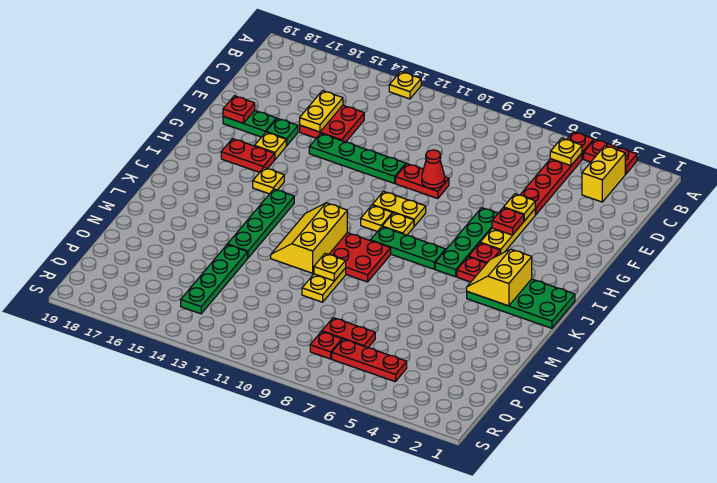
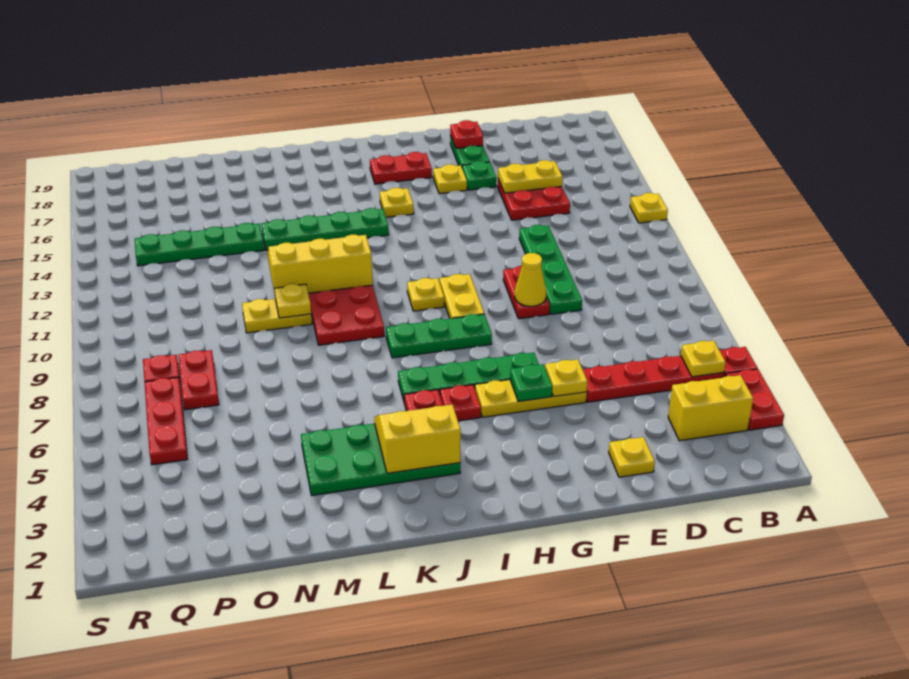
red cone F9 level 2 -> yellow cone F9 level 2
green plate F11:F14 level 1 -> green plate E9:E12 level 1
red plate G5 level 2 -> green plate G5 level 2
red plate H16:H17 level 1 -> red plate H17:I17 level 1
yellow plate I9 level 1 -> yellow plate E2 level 1
green plate J1:K4 level 1 -> green plate J3:M4 level 1
green plate J7:J9 level 1 -> green plate H8:J8 level 1

